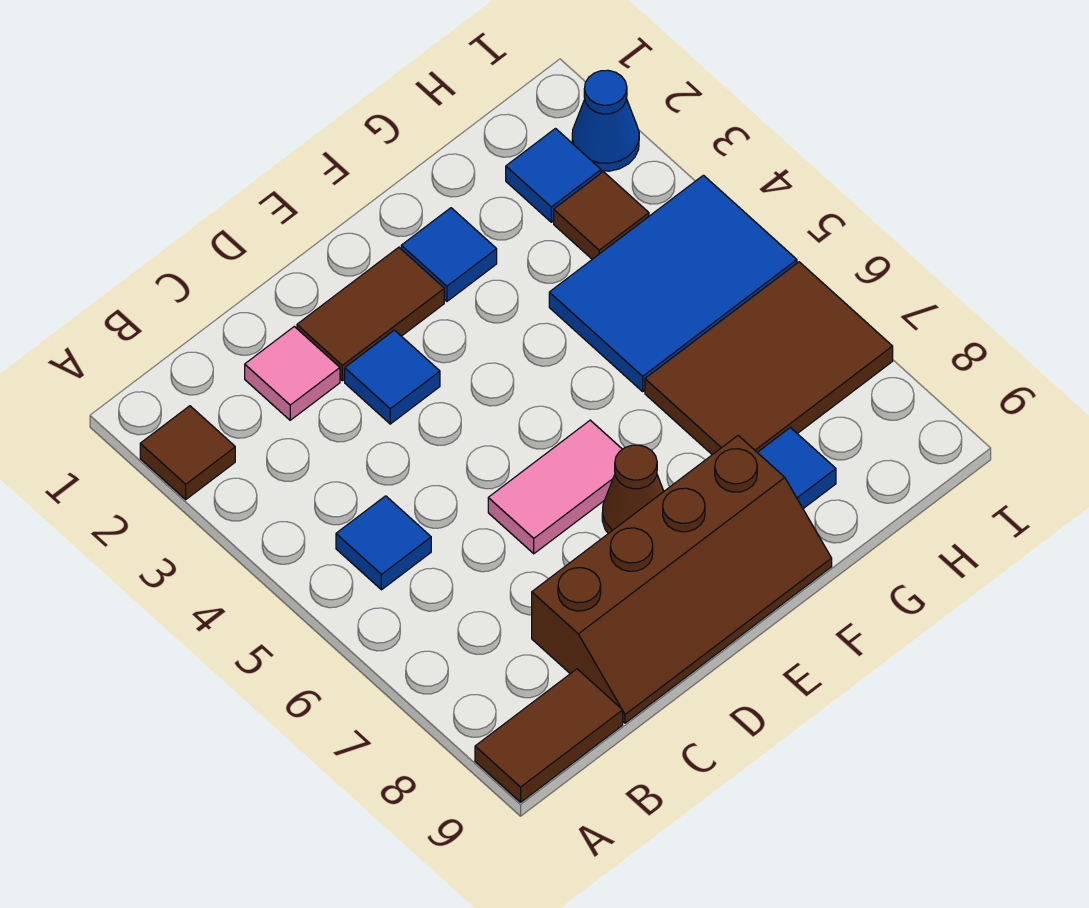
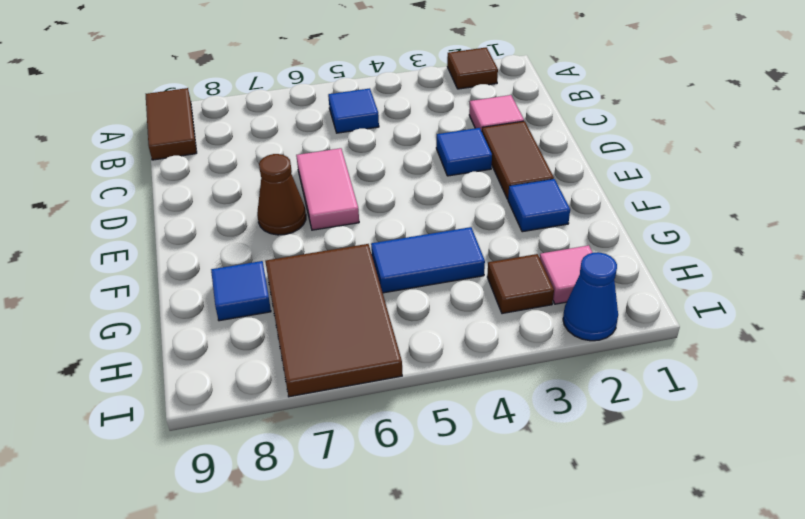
brown slope C8:F9 level 1 top 8 -> none
blue tile G4:I5 level 1 -> blue tile G4:G5 level 1
blue tile H2 level 1 -> pink tile H2 level 1

